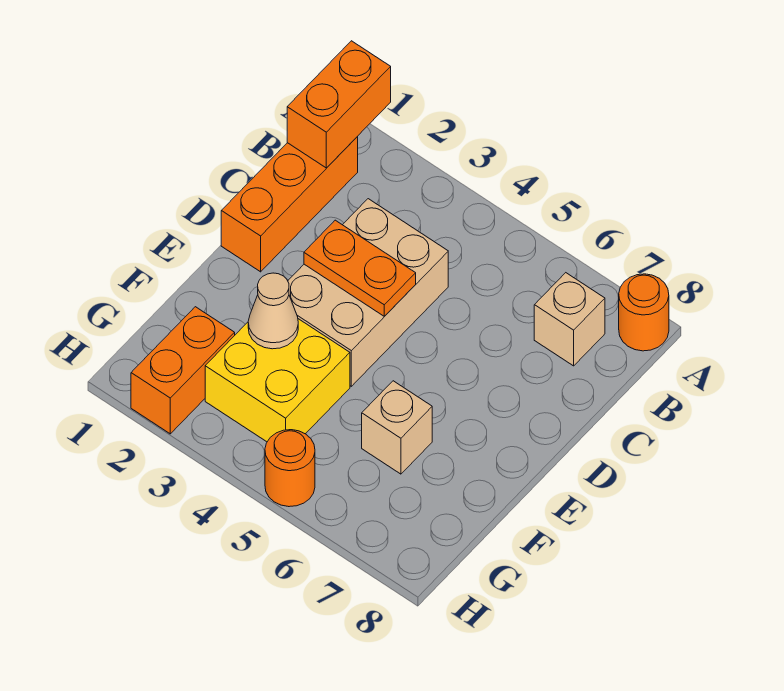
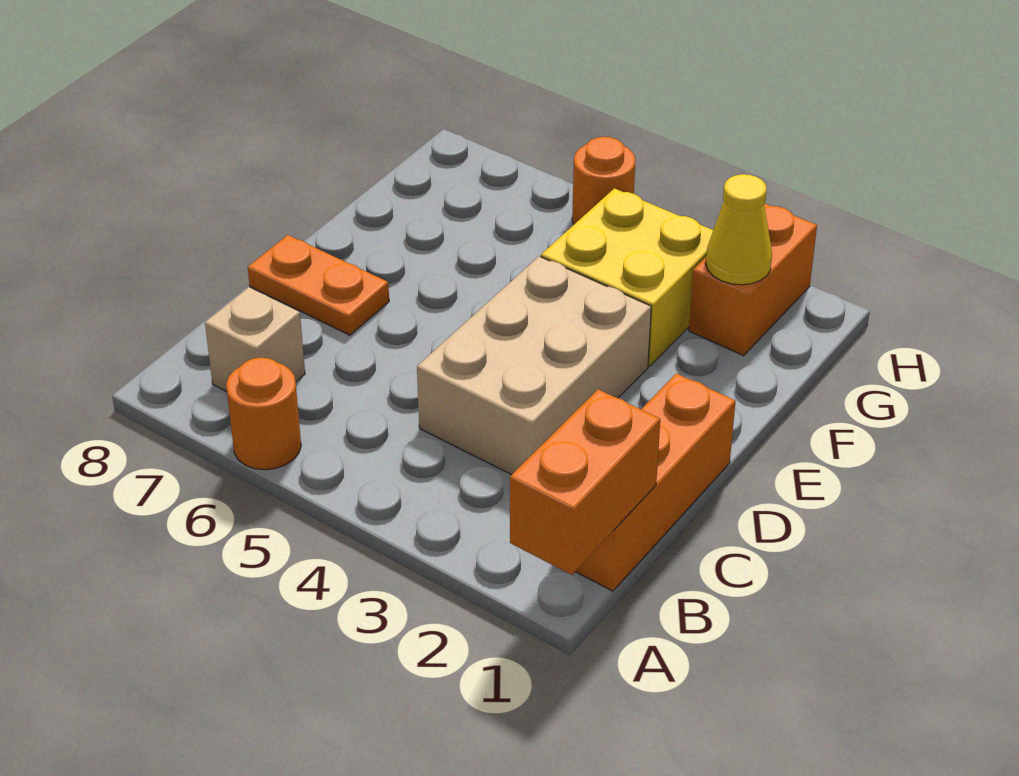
orange round brick A8 level 1 -> orange round brick A6 level 1
orange plate D3:D4 level 2 -> orange plate D7:D8 level 1
tan cone F3 level 2 -> none
tan brick F6 level 1 -> none
none -> yellow cone G2 level 2

